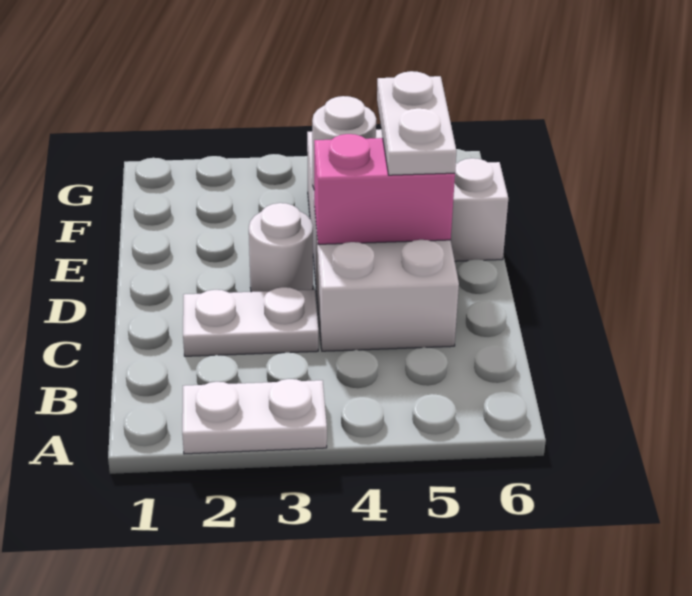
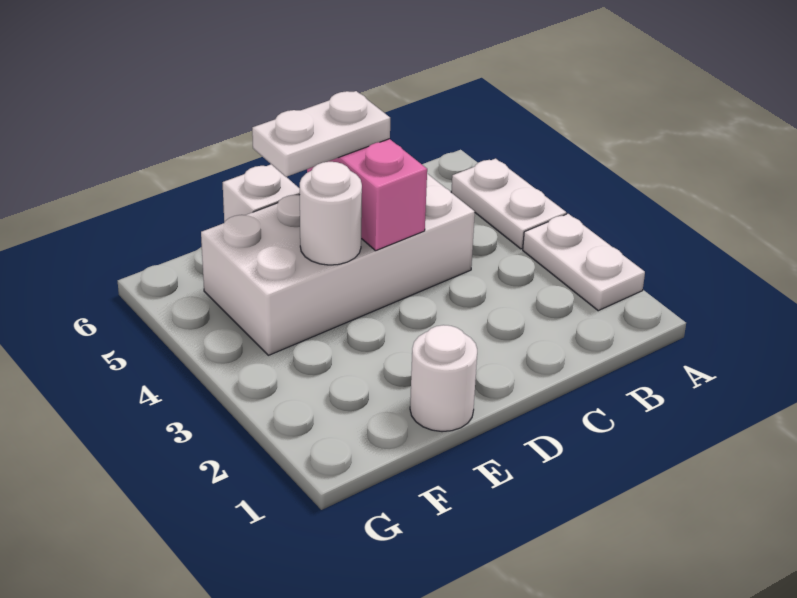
white plate C2:C3 level 1 -> white plate A4:A5 level 1
white round brick D3 level 1 -> white round brick E1 level 1

